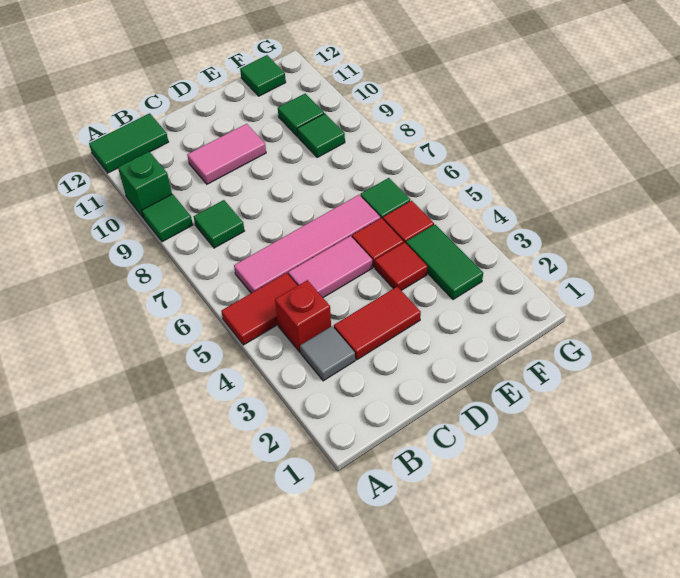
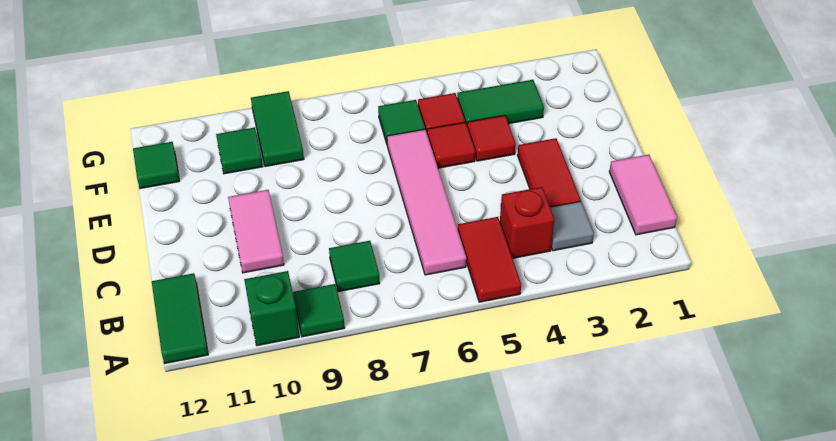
pink tile C5:D5 level 1 -> pink tile B1:C1 level 1
green tile F9 level 1 -> green tile F9:G9 level 1

